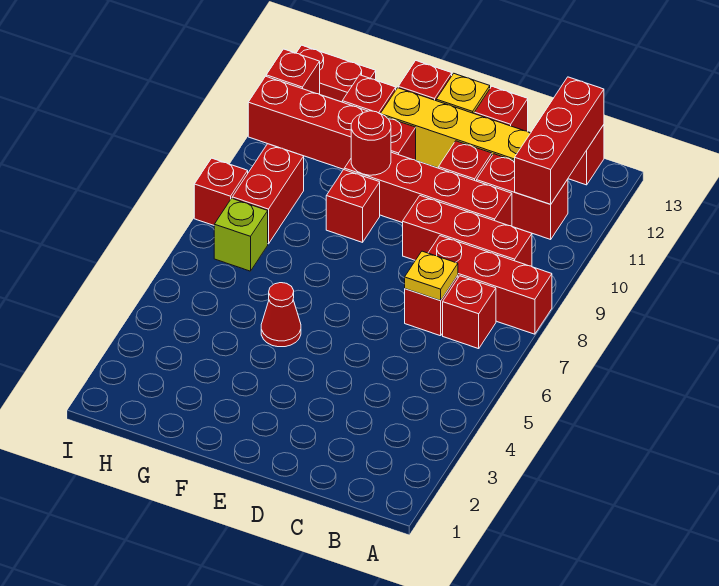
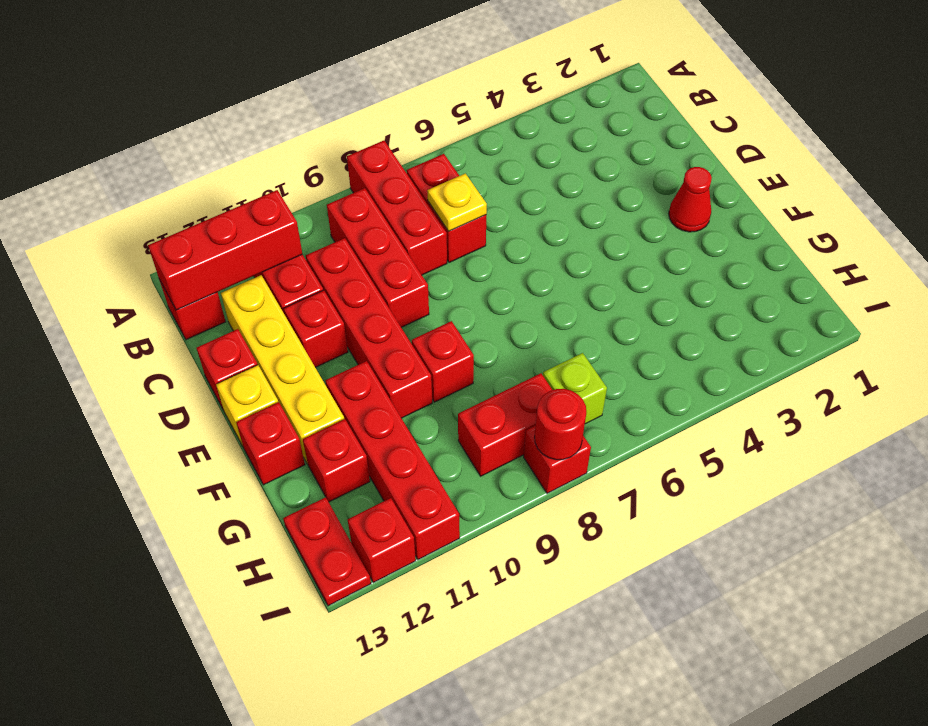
red cone F5 level 1 -> red cone E2 level 1
red round brick F10 level 2 -> red round brick I8 level 2

